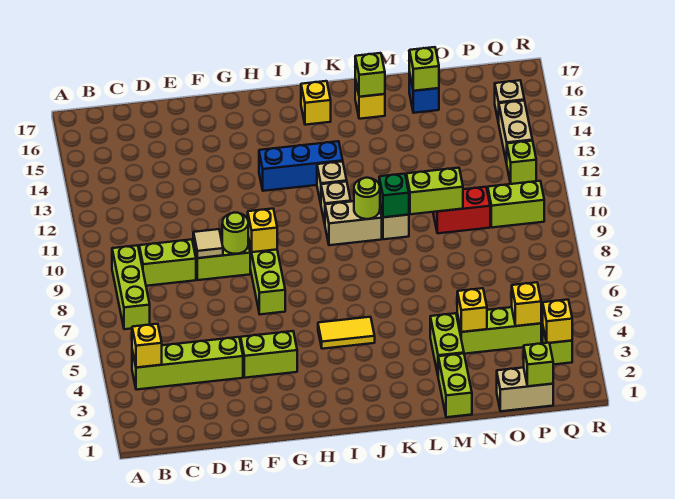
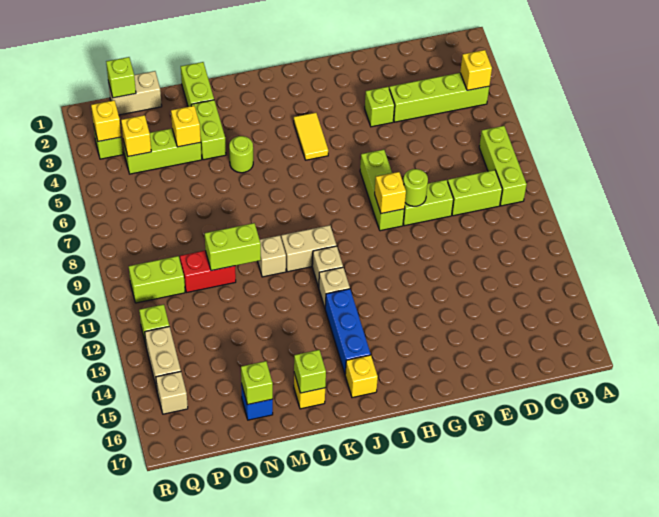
tan tile E9 level 2 -> none
lime brick F4:G4 level 1 -> lime brick F4 level 1
blue brick H13:J13 level 1 -> blue brick J13:J15 level 1
yellow tile I5:J5 level 1 -> yellow tile I4:I5 level 1
lime round brick K10 level 2 -> lime round brick L5 level 1
green brick L10 level 2 -> none

